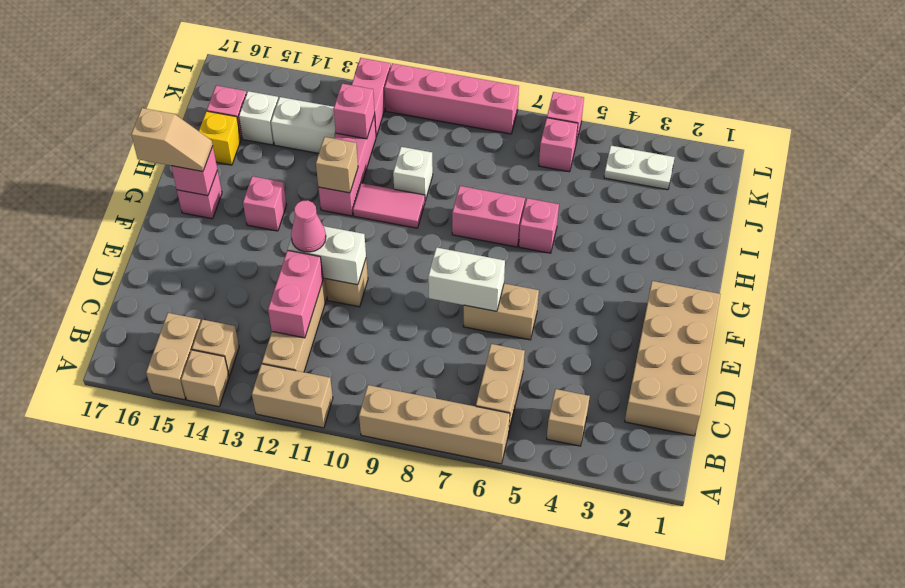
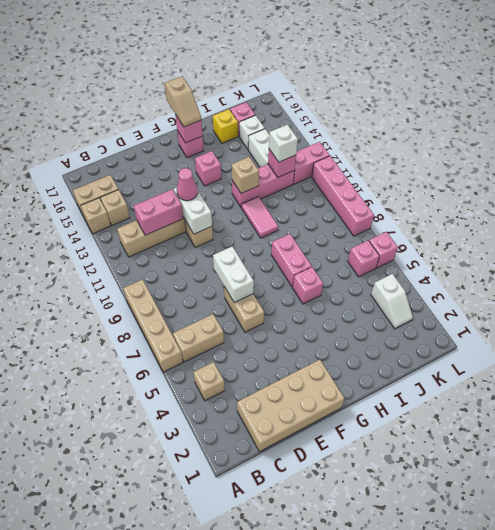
tan brick A11:A12 level 1 -> none
white brick I10 level 1 -> white brick J12 level 3
white plate K3:K4 level 1 -> white slope K3:K4 level 1 top 4

